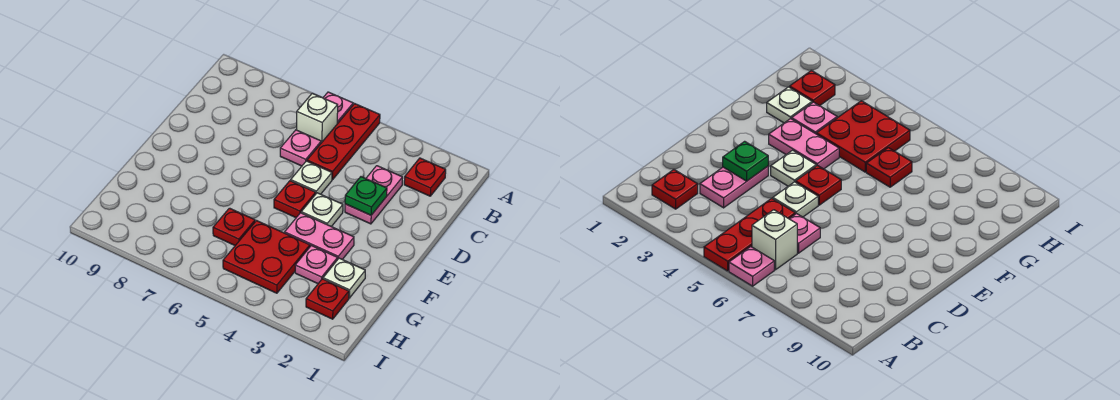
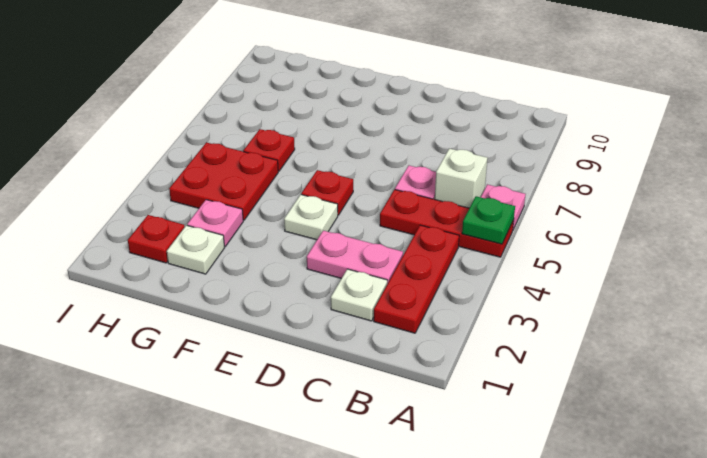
red plate B2 level 1 -> red plate B2:B4 level 1
green plate D3 level 2 -> green plate A5 level 2
white plate D5 level 1 -> white plate C2 level 1
pink plate F3:F4 level 1 -> none

